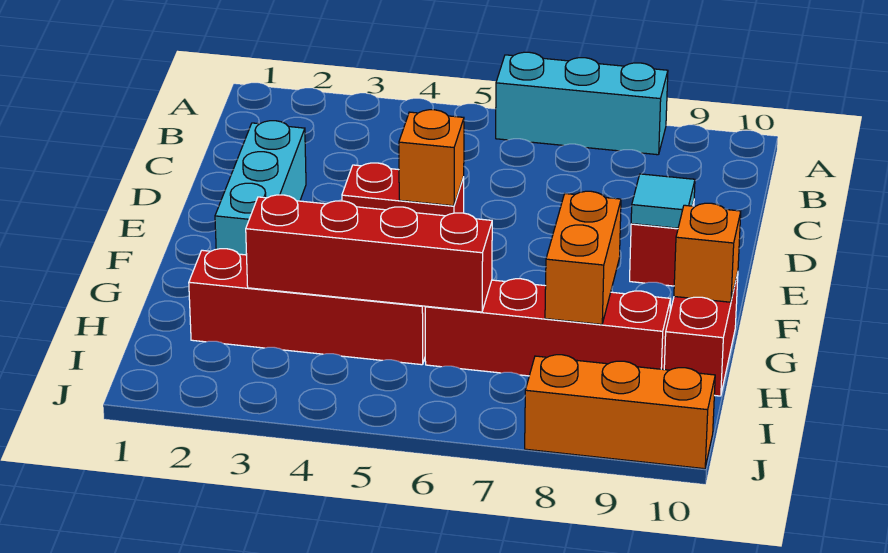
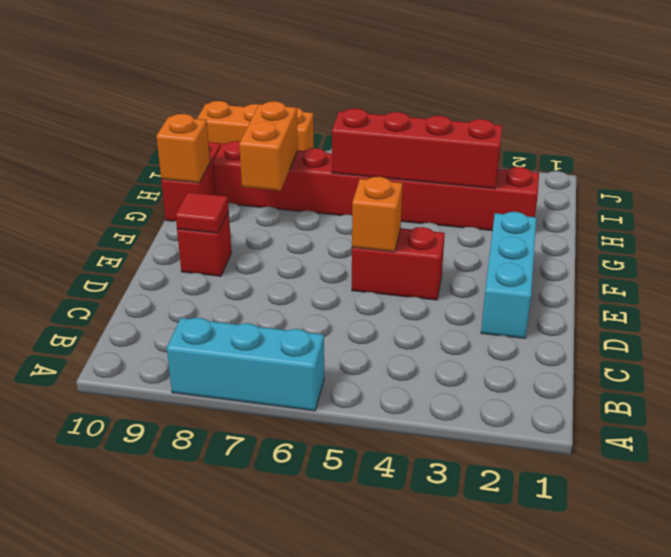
cyan tile E9 level 2 -> red tile E9 level 2

